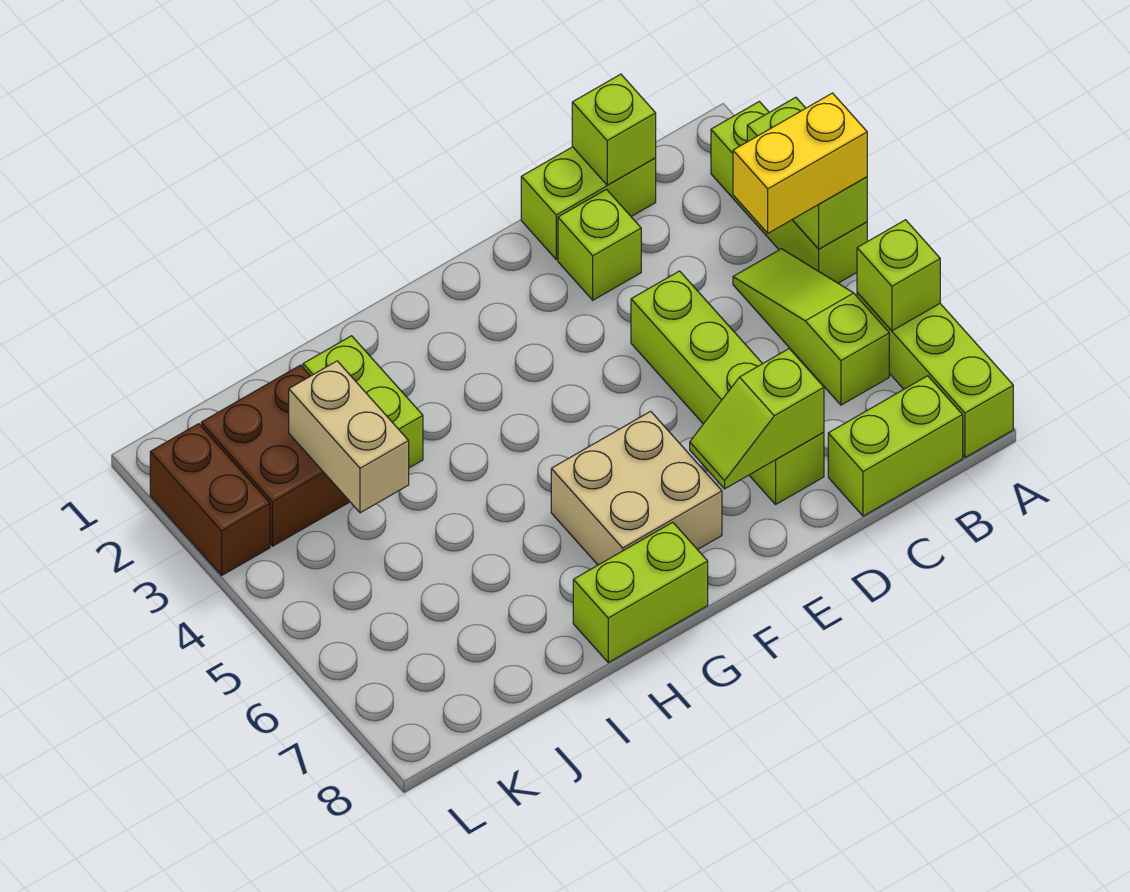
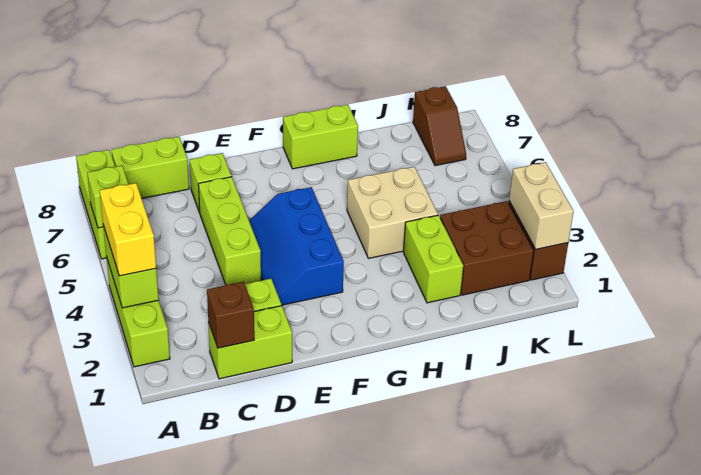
yellow brick A4:B4 level 3 -> yellow brick A3:A4 level 3
lime slope B4:B6 level 1 top 6 -> none
lime brick C1 level 2 -> brown brick C1 level 2
lime slope D7:E7 level 2 top D -> none
none -> blue slope E3:F5 level 1 top F
tan brick F6:G7 level 1 -> tan brick H4:I5 level 1
tan brick J3:J4 level 2 -> tan brick L2:L3 level 2
none -> brown slope K7:K8 level 1 top 8

